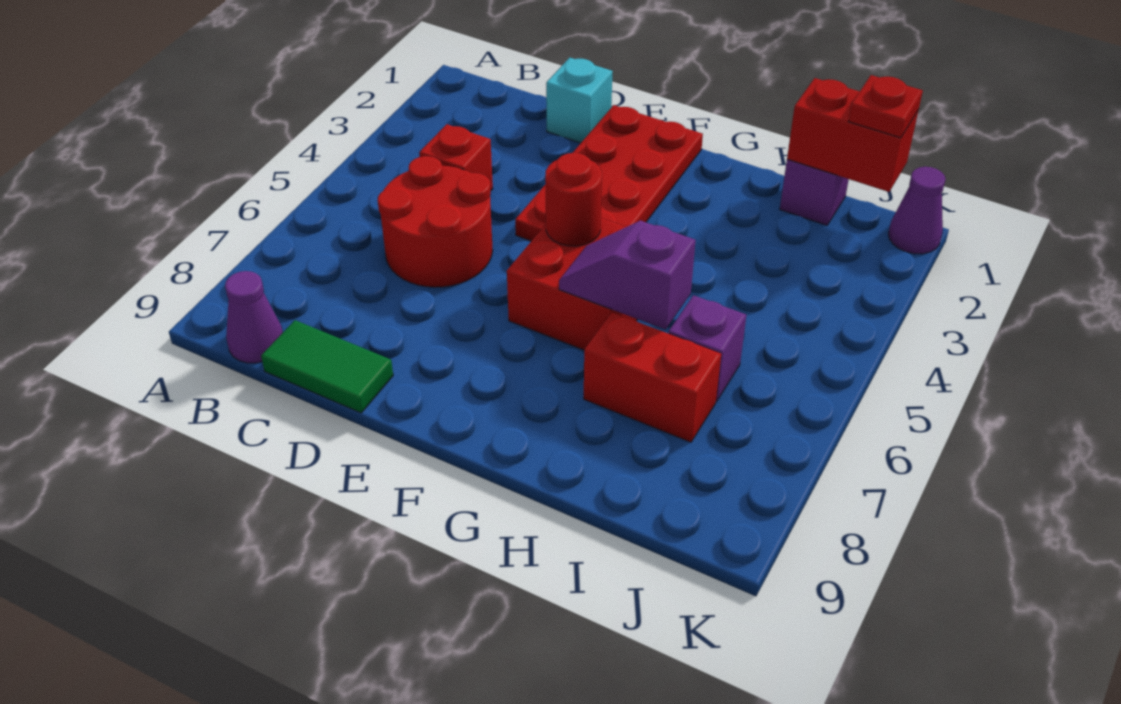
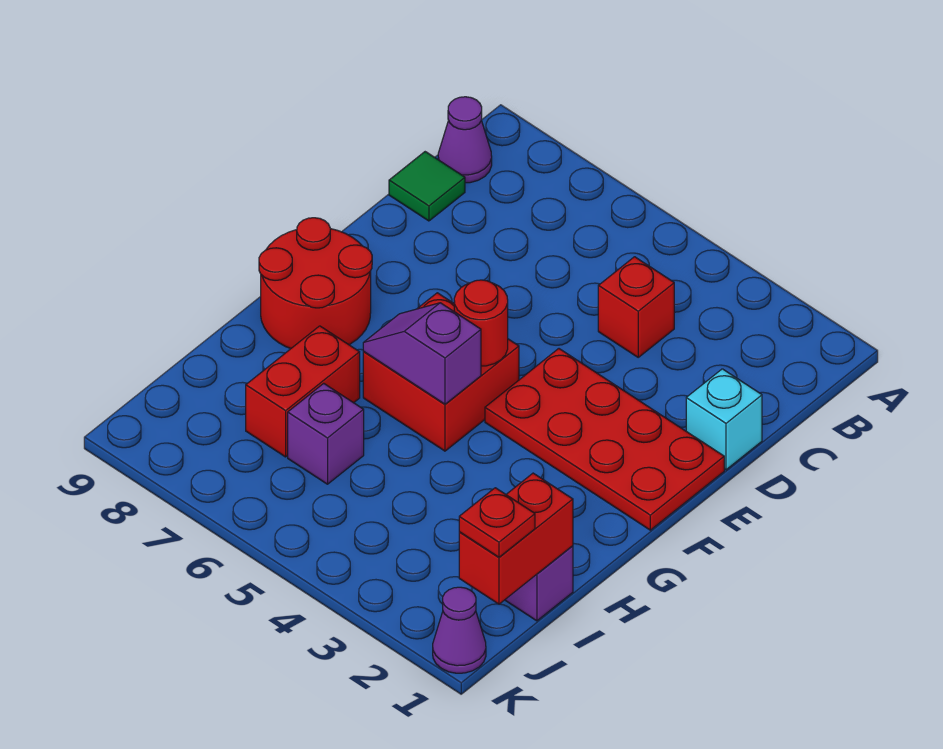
red round brick C5:D6 level 1 -> red round brick F8:G9 level 1
green tile C9:D9 level 1 -> green tile C9 level 1
purple slope G6:H6 level 2 top H -> purple slope G5:G6 level 2 top 5

